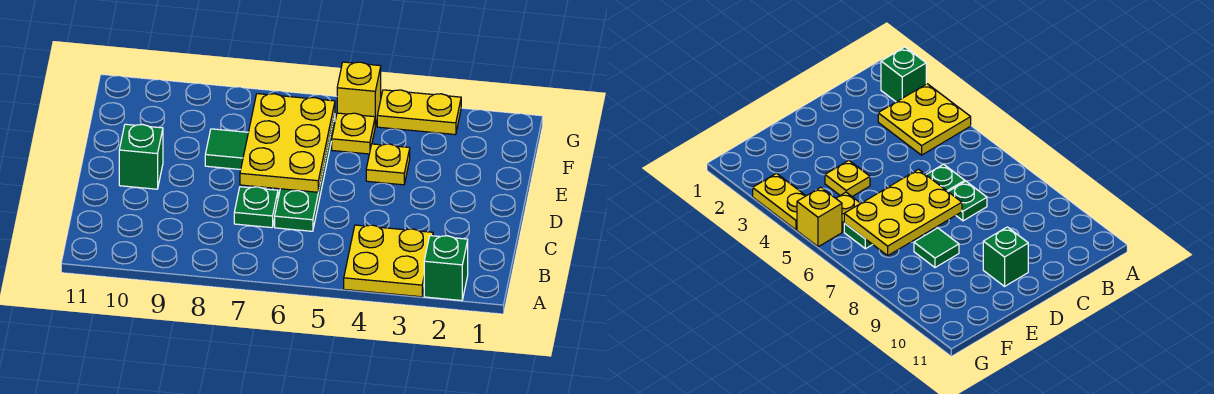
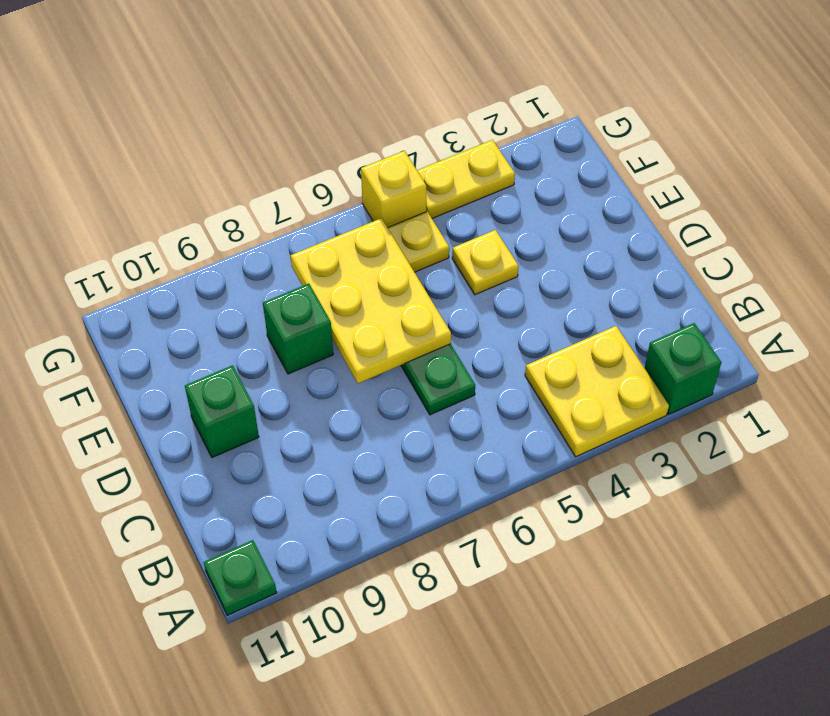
green plate C7 level 1 -> green plate A11 level 1
green tile E8 level 1 -> green brick E8 level 1

